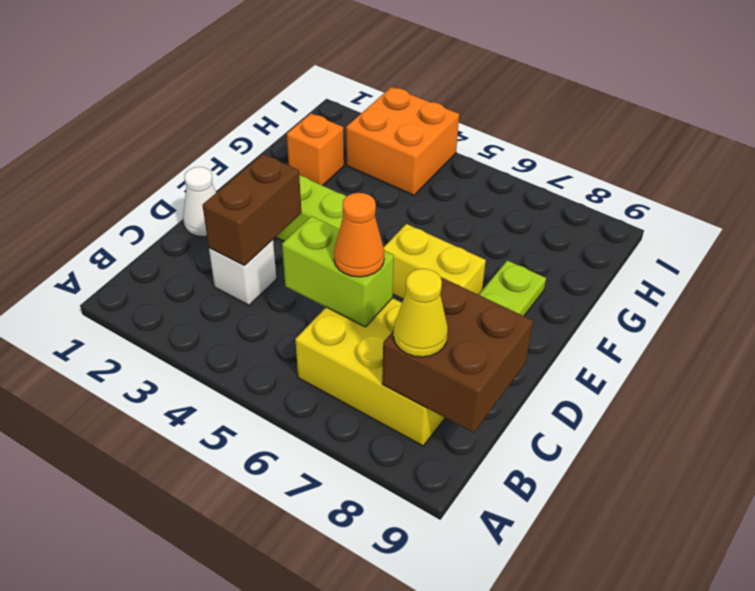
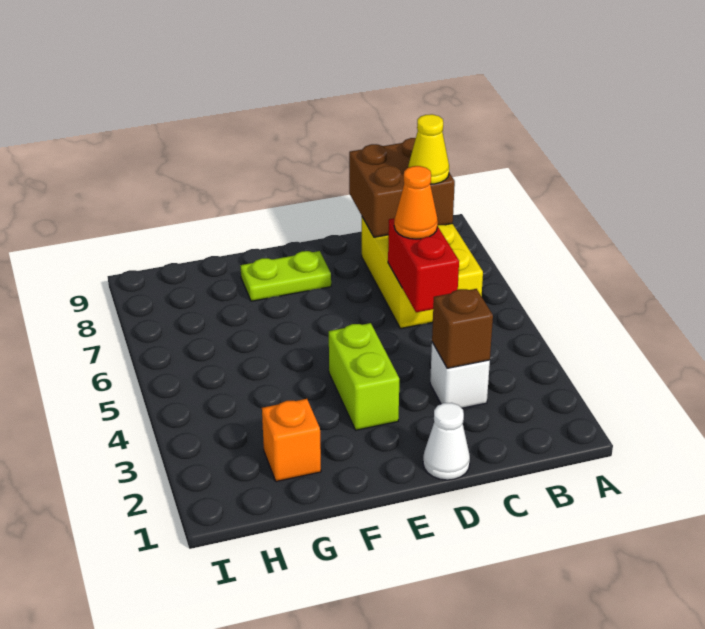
brown brick C3:D3 level 2 -> brown brick C3 level 2
lime brick C5:C6 level 2 -> red brick C5:C6 level 2
yellow brick E6:E7 level 1 -> none
orange brick H3:I4 level 1 -> none

